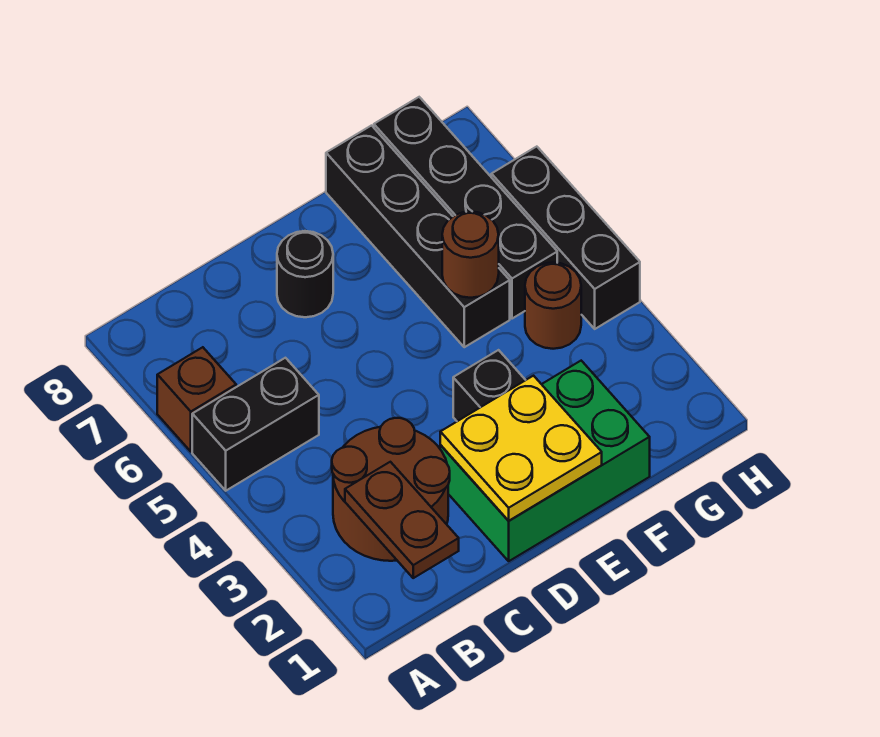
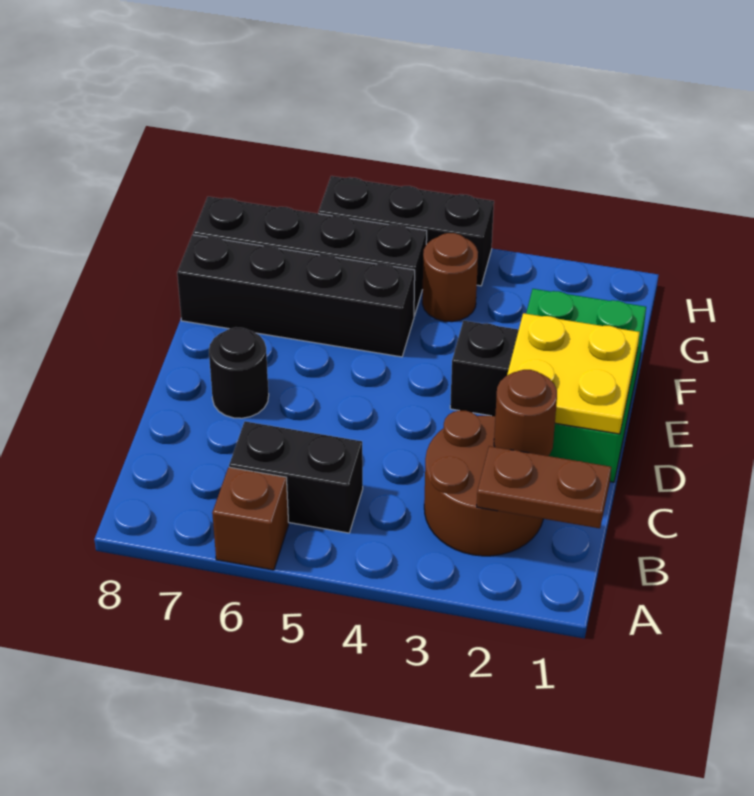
black brick A5:B5 level 1 -> black brick B5:B6 level 1
brown round brick F5 level 2 -> brown round brick C2 level 2

